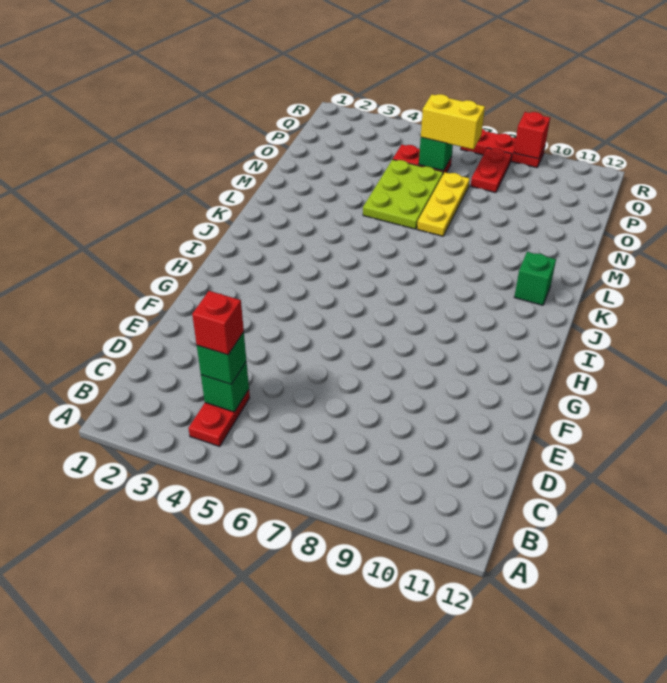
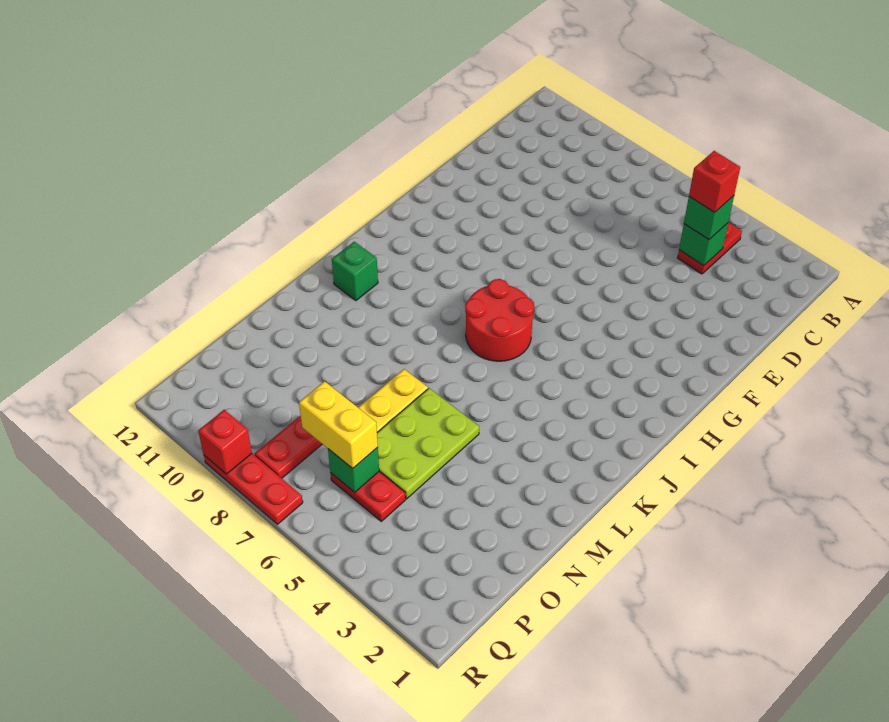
none -> red round brick I6:J7 level 1

